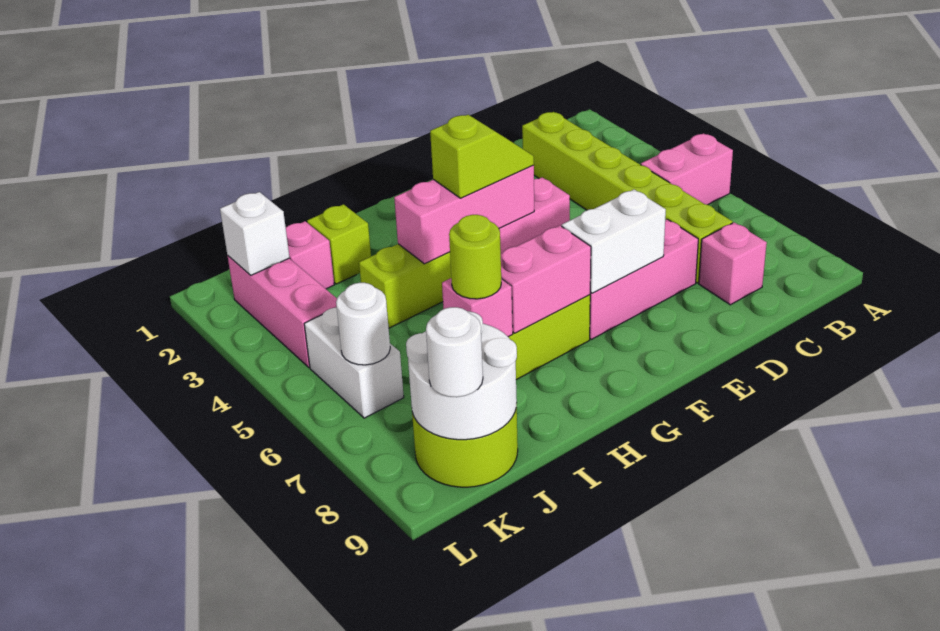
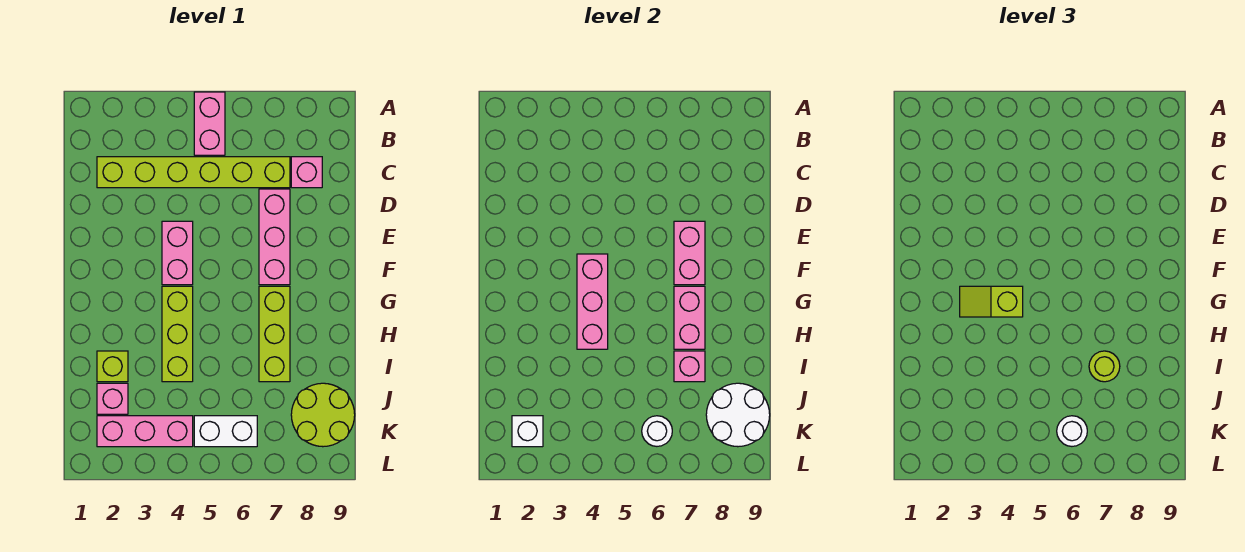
white brick E7:F7 level 2 -> pink brick E7:F7 level 2
lime slope F4:G4 level 3 top G -> lime slope G3:G4 level 3 top 4
white round brick K9 level 3 -> white round brick K6 level 3

